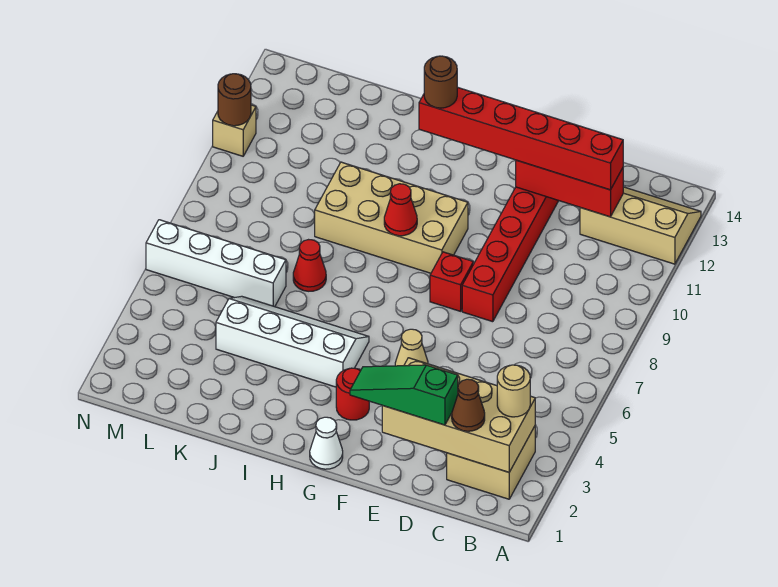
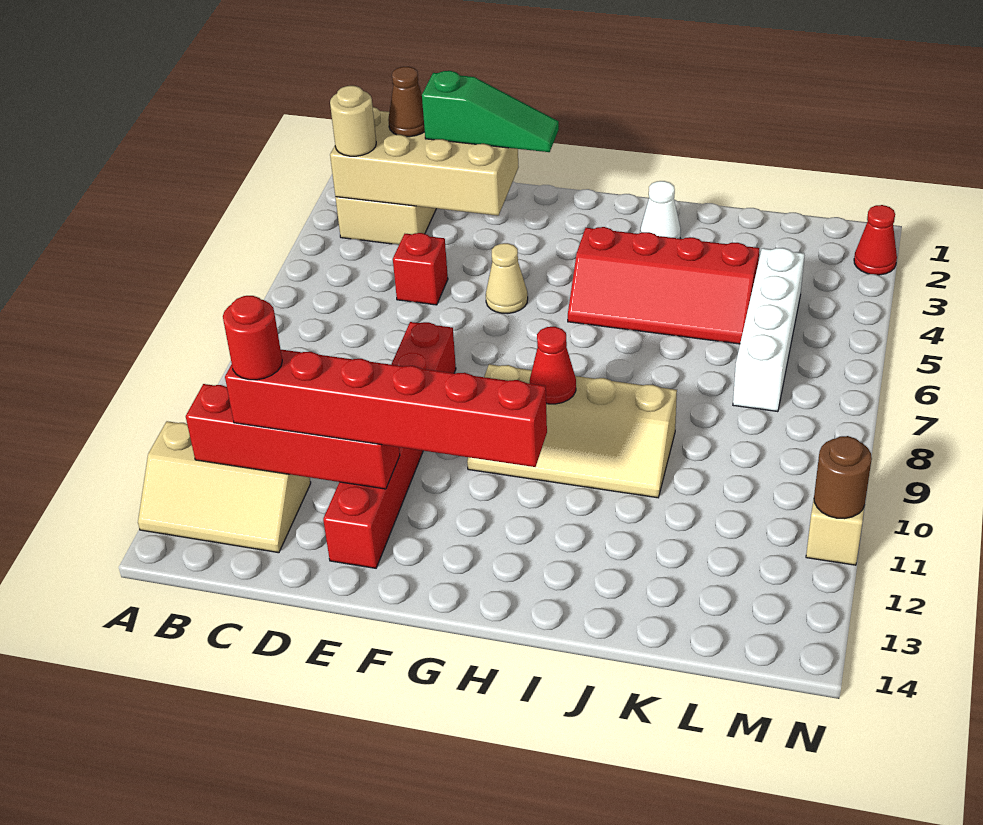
red brick C12:E12 level 2 -> red brick B12:E12 level 2
red brick F8 level 1 -> red brick D5 level 1
white cone G1 level 1 -> white cone I2 level 1
red round brick G3 level 1 -> red round brick C12 level 4
tan brick G9:J10 level 1 -> tan slope G9:J10 level 1 top 9
white slope H4:K5 level 1 top 4 -> red slope H4:K5 level 1 top 4
brown round brick H12 level 4 -> none
red cone J7 level 1 -> red cone N2 level 1
white brick K6:N6 level 1 -> white brick L4:L7 level 1

